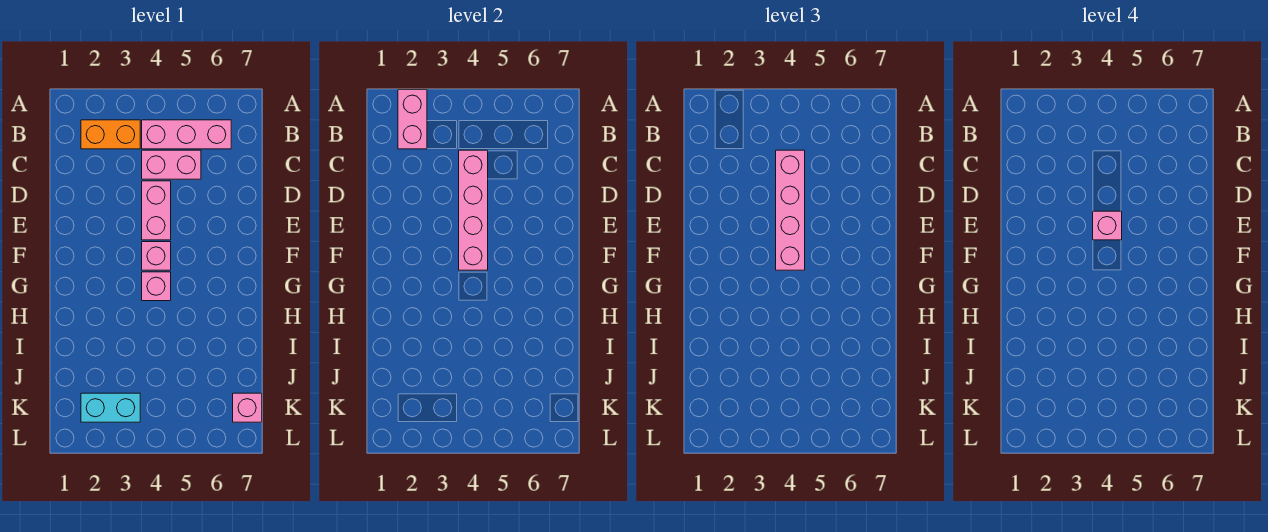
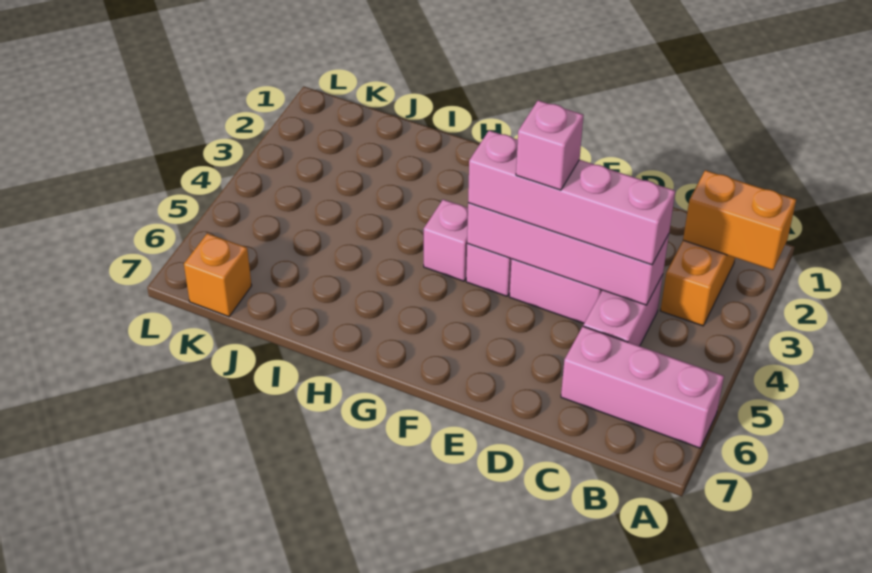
pink brick A2:B2 level 2 -> orange brick A2:B2 level 2
pink brick B4:B6 level 1 -> pink brick A6:C6 level 1
cyan brick K2:K3 level 1 -> none
pink brick K7 level 1 -> orange brick K7 level 1

